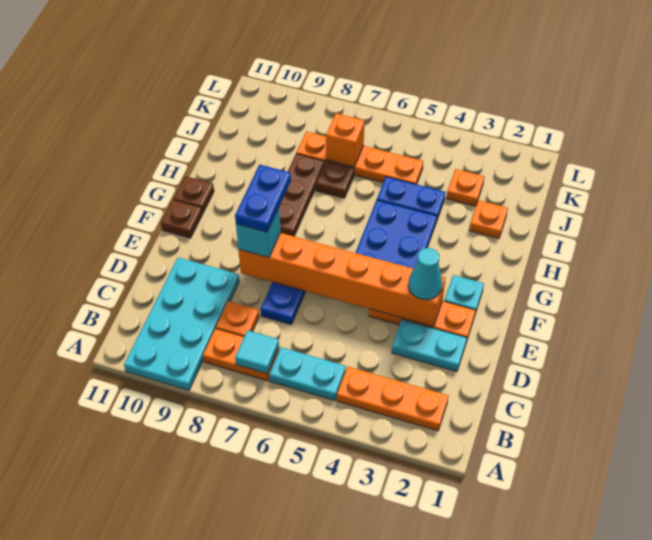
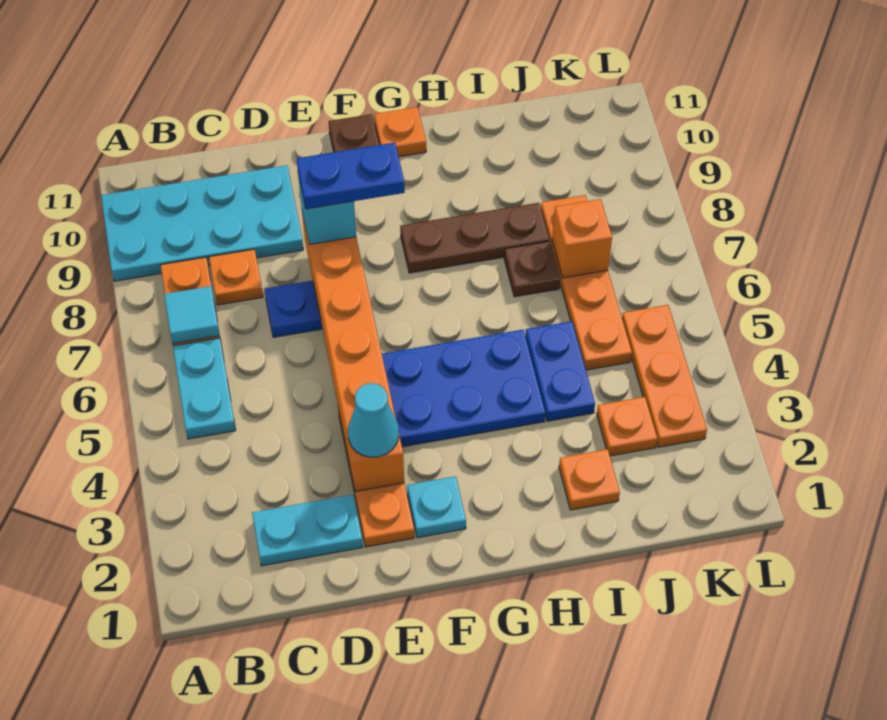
orange plate B2:B4 level 1 -> orange plate K3:K5 level 1
cyan plate D2:D3 level 1 -> cyan plate C2:D2 level 1
brown plate G11 level 1 -> orange plate G11 level 1

